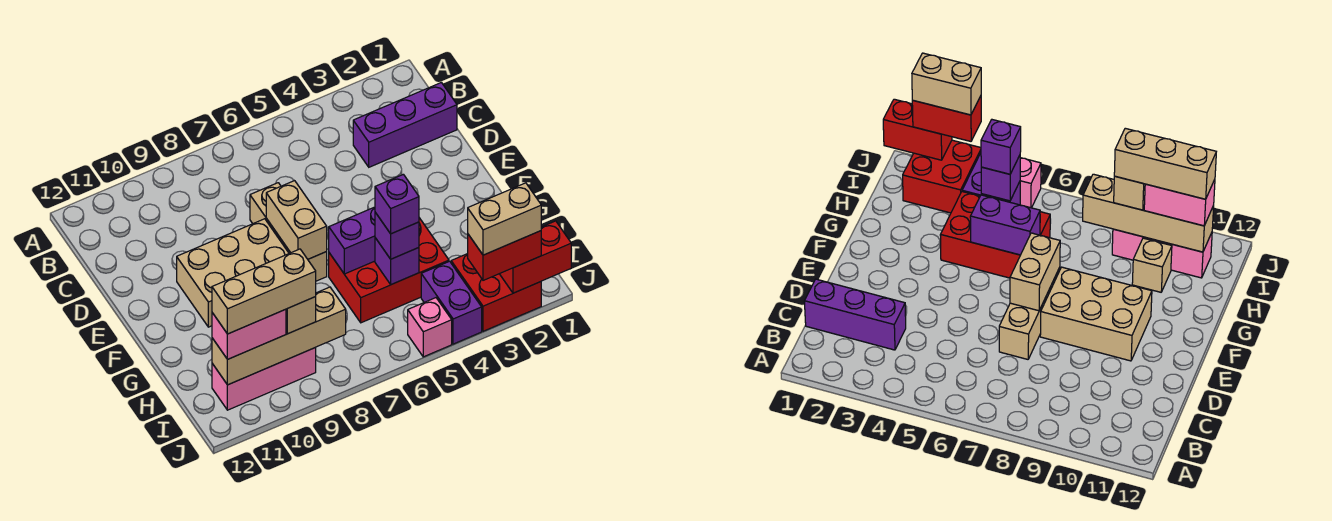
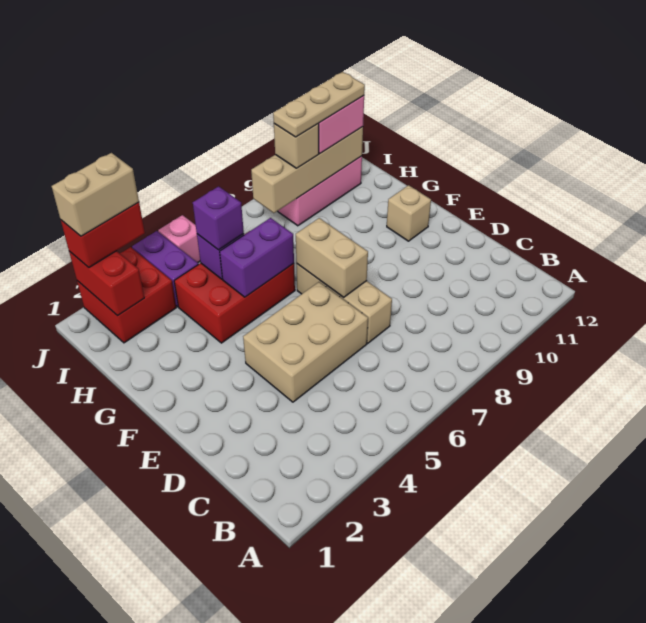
purple brick C1:C3 level 1 -> none
tan brick E8:F10 level 1 -> tan brick D4:E6 level 1
purple brick H5 level 4 -> none
tan brick H10 level 1 -> tan brick F11 level 1
tan brick I9:I11 level 4 -> tan plate I9:I11 level 4
red brick J1:J2 level 2 -> red brick I2:J2 level 2

